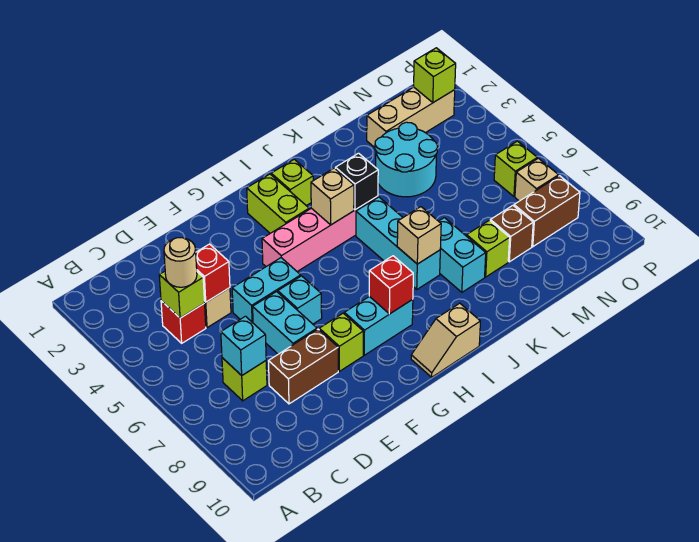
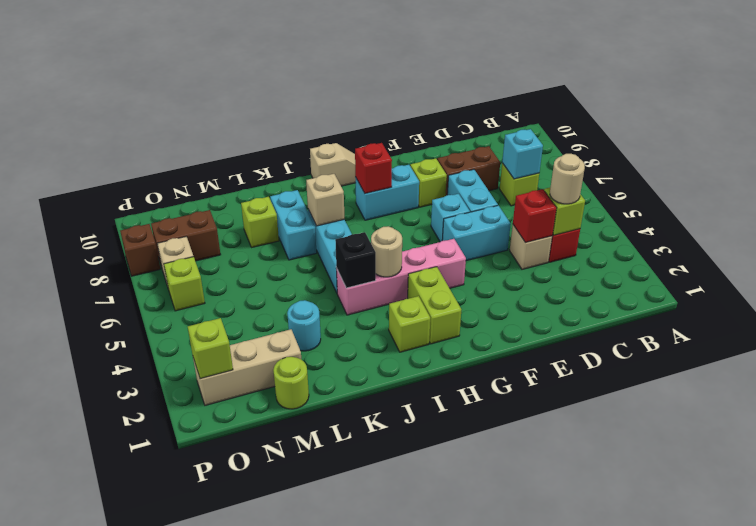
tan brick I4 level 2 -> tan round brick I4 level 2
cyan round brick L3:M4 level 1 -> cyan round brick L3 level 1
none -> lime round brick M1 level 1
brown brick M8 level 1 -> brown brick P8 level 1

